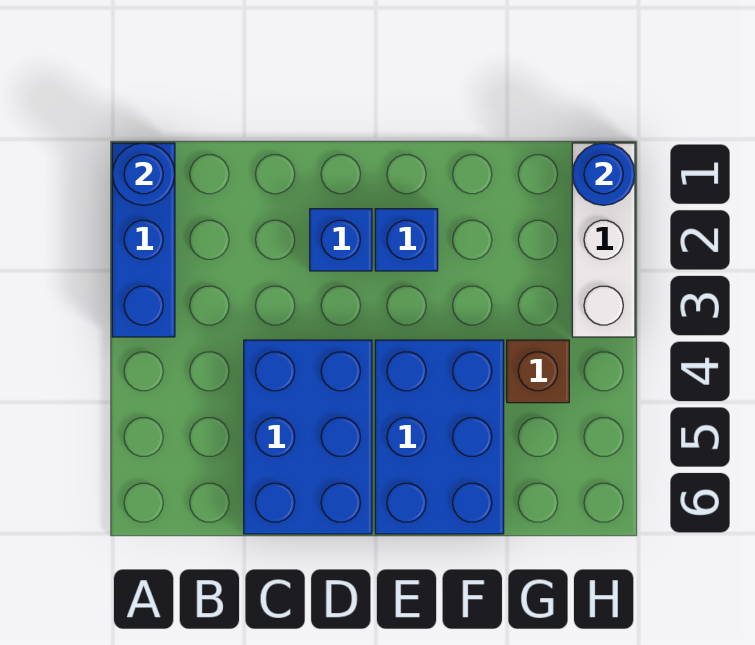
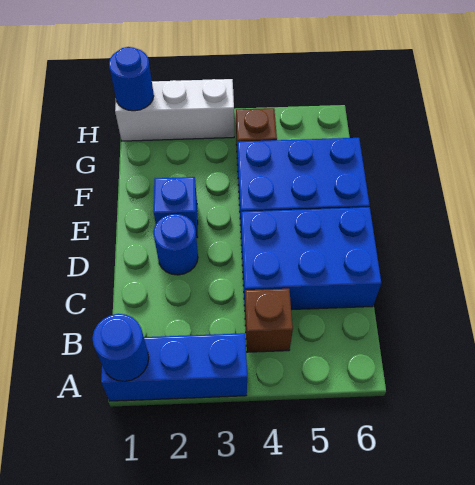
none -> brown brick B4 level 1
blue brick D2 level 1 -> blue round brick D2 level 1

